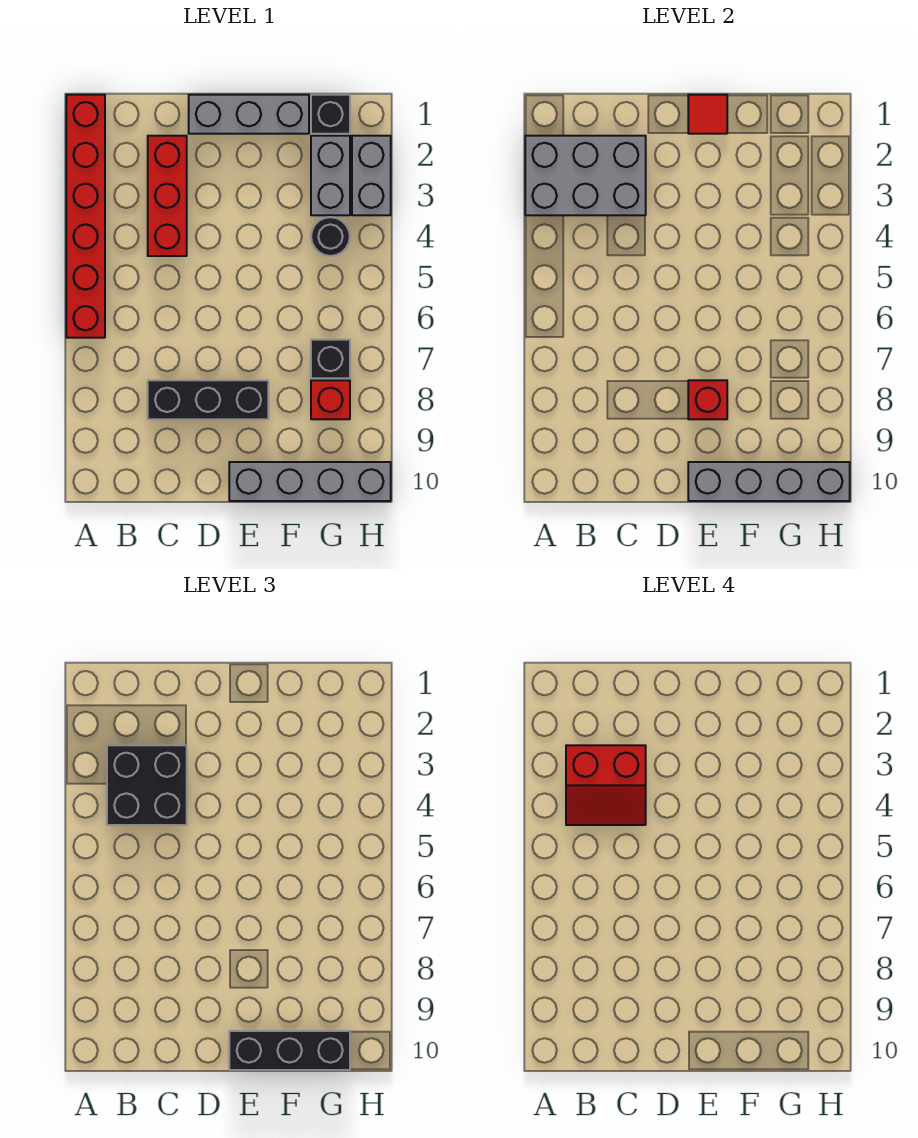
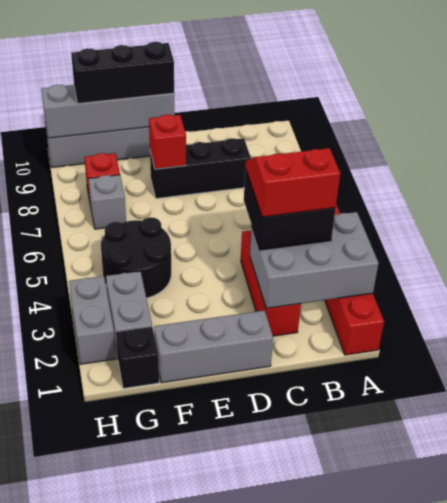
red tile E1 level 2 -> none
black round brick G4 level 1 -> black round brick F4:G5 level 1
black brick G7 level 1 -> grey brick G7 level 1

